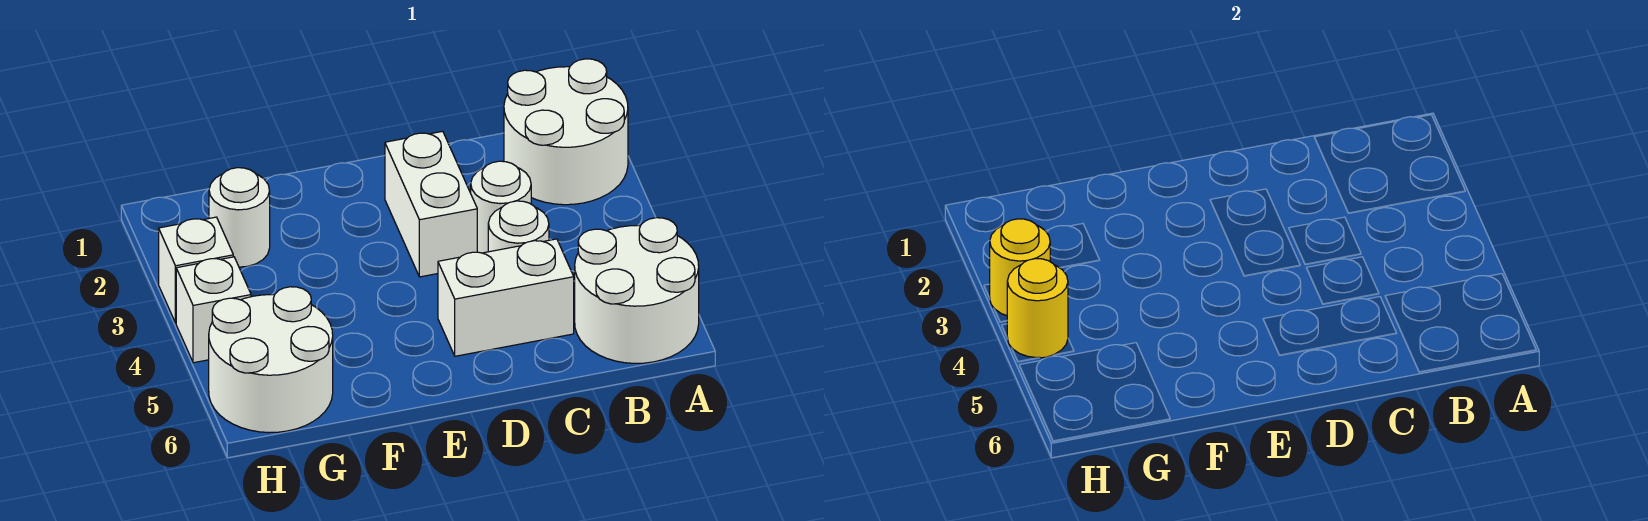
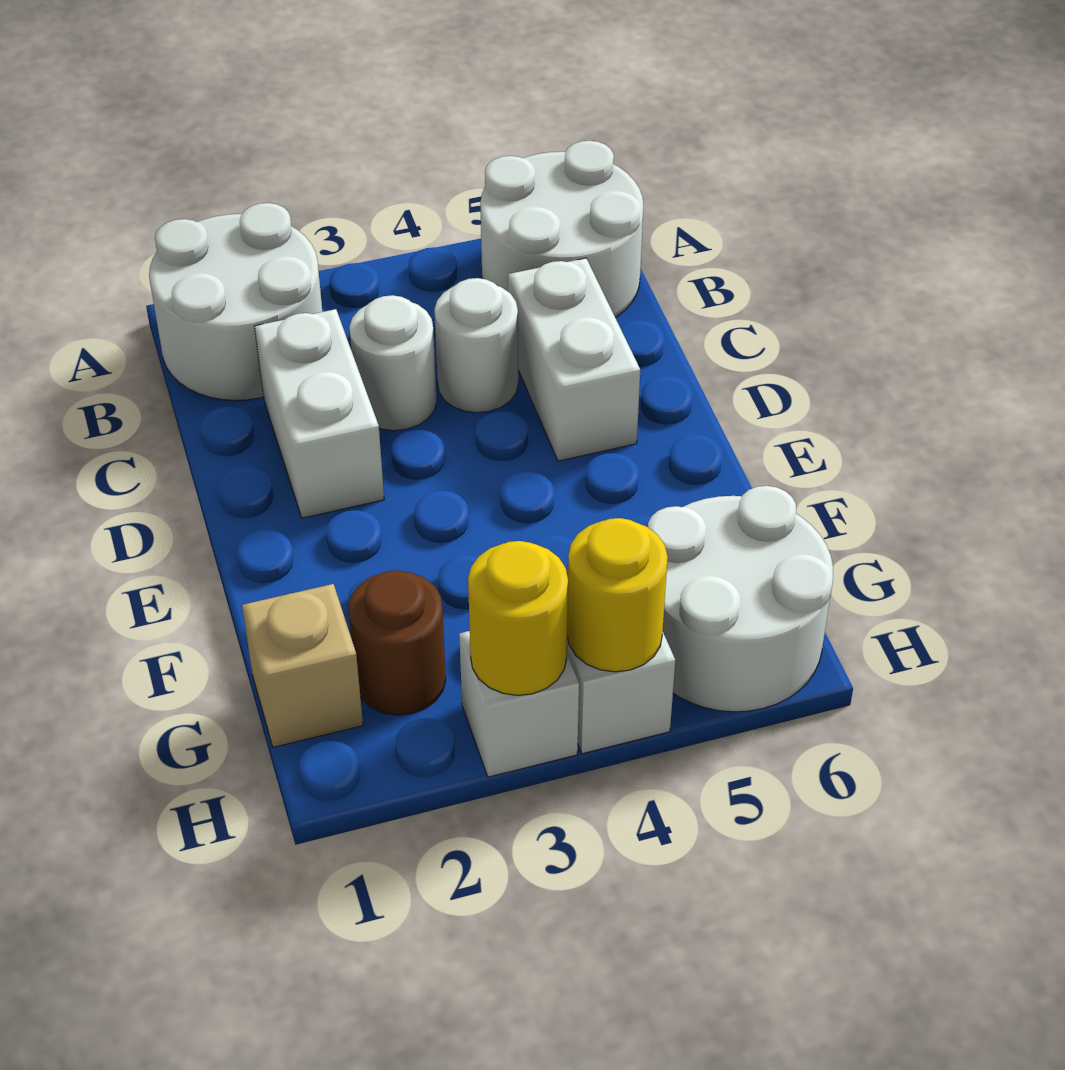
white brick D2:D3 level 1 -> white brick C2:D2 level 1
none -> tan brick G1 level 1
white round brick G2 level 1 -> brown round brick G2 level 1

